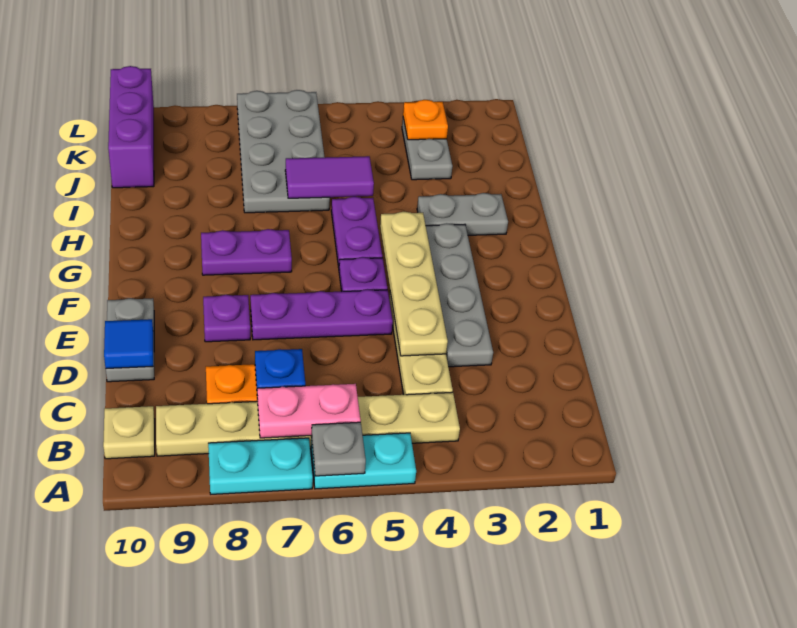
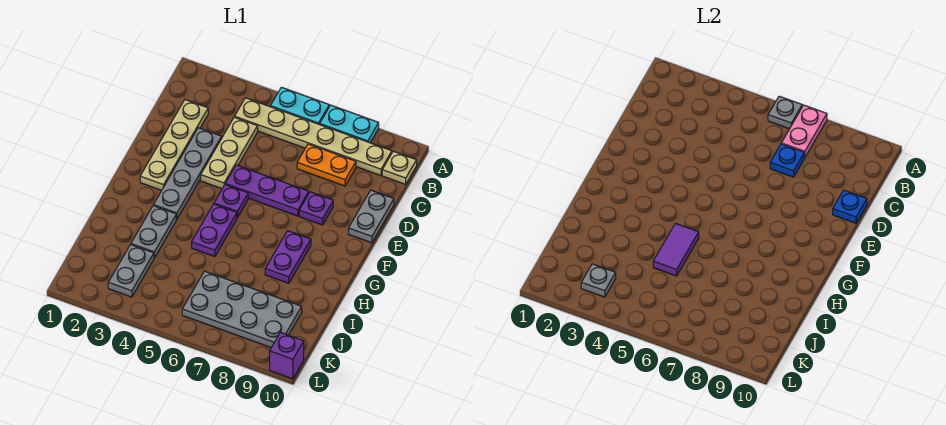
pink plate B6:B7 level 2 -> pink plate A7:B7 level 2
tan plate D4:G4 level 2 -> tan plate C2:F2 level 1
blue tile D10 level 2 -> blue plate D10 level 2
purple plate G7:G8 level 1 -> purple plate G8:H8 level 1
grey plate H2:H3 level 1 -> grey plate H3:I3 level 1
purple tile I5:I6 level 2 -> purple tile H5:I5 level 2
grey plate I6:L7 level 1 -> grey plate J6:K9 level 1
purple brick J10:L10 level 1 -> purple brick L10 level 1
orange plate K3 level 2 -> grey plate K3 level 2

